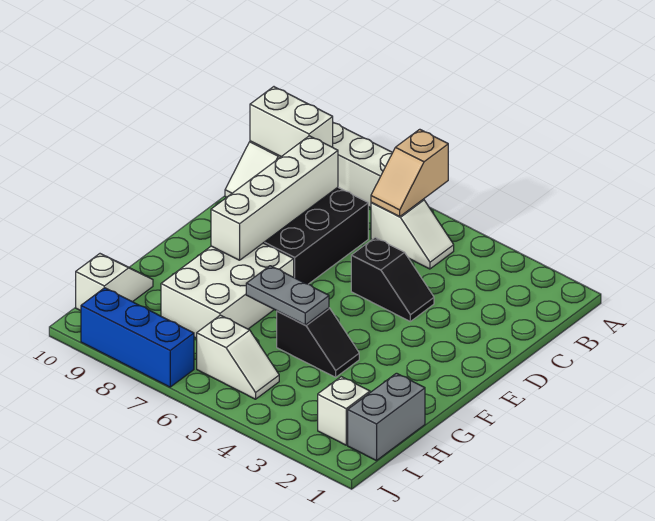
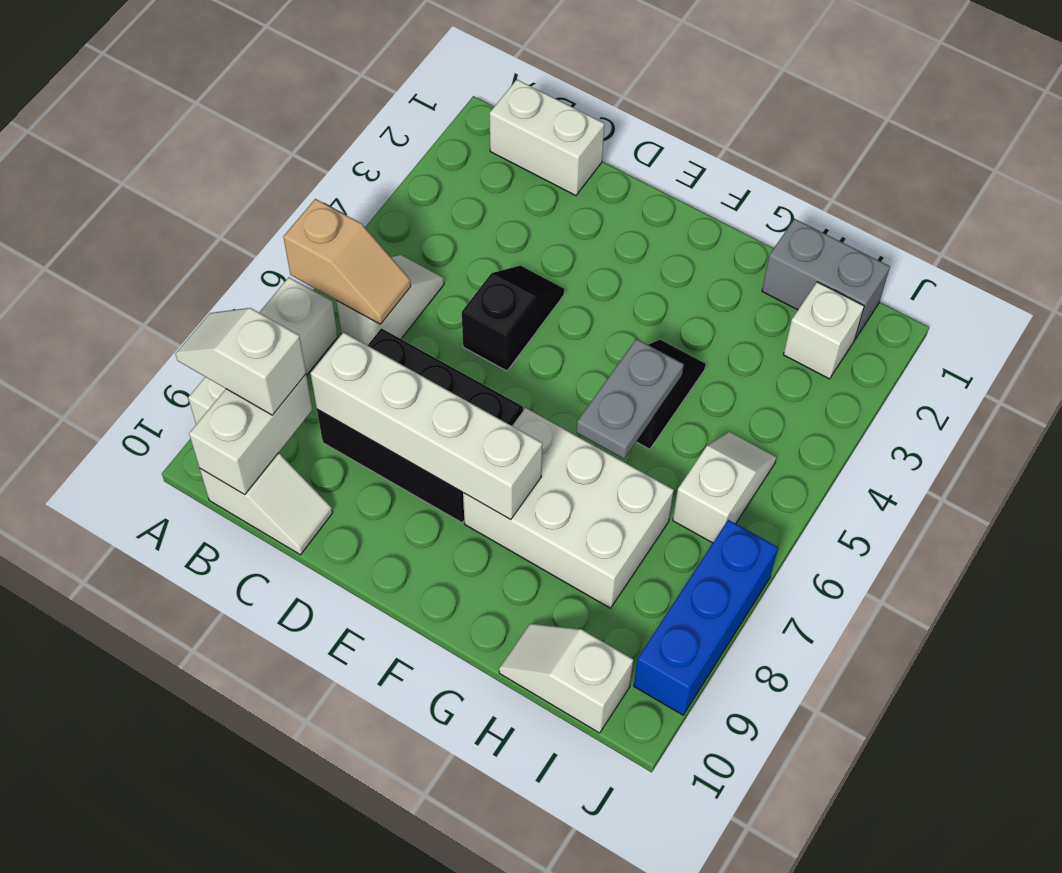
none -> white slope A9:B9 level 3 top B
none -> white brick B1:C1 level 1

